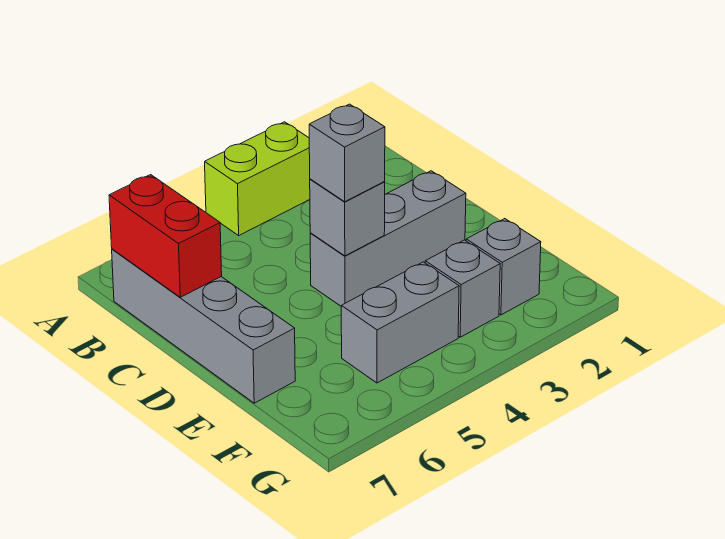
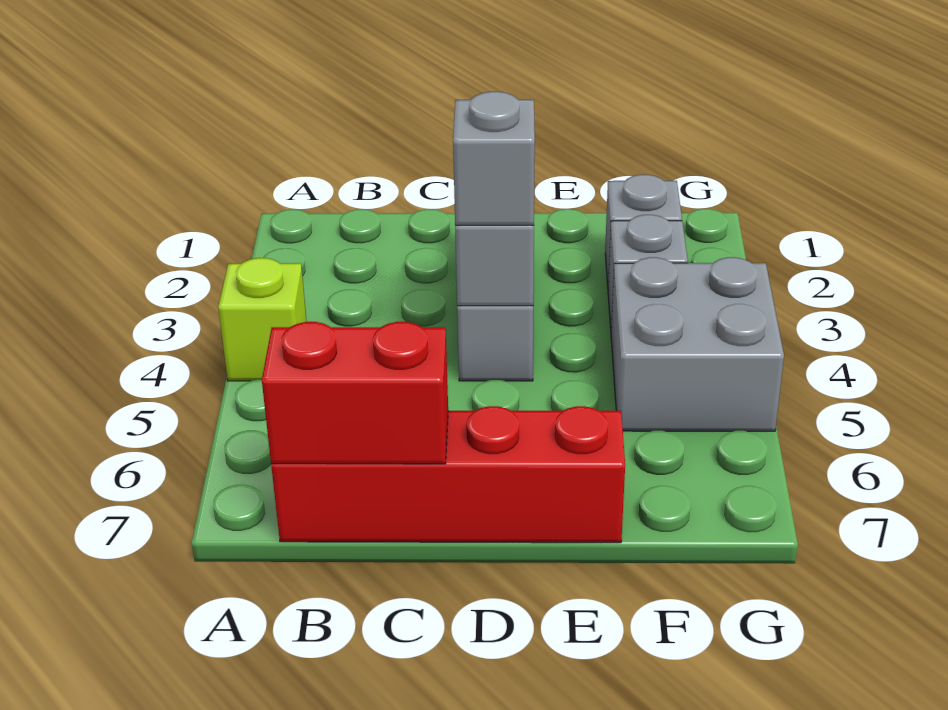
lime brick A3:A4 level 1 -> lime brick A4 level 1
grey brick B7:E7 level 1 -> red brick B7:E7 level 1
grey brick F4:F5 level 1 -> grey brick F4:G5 level 1

